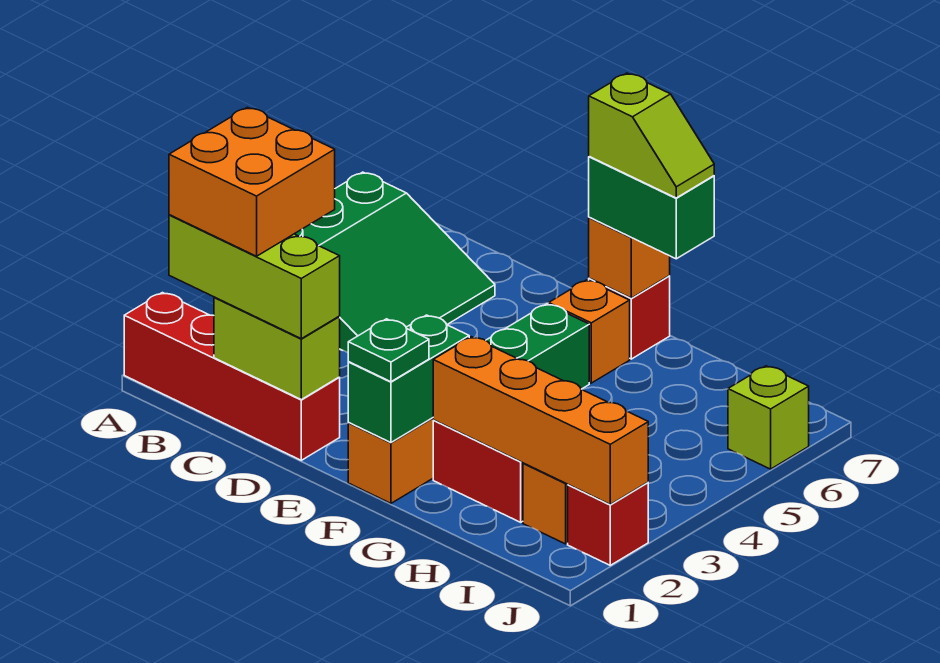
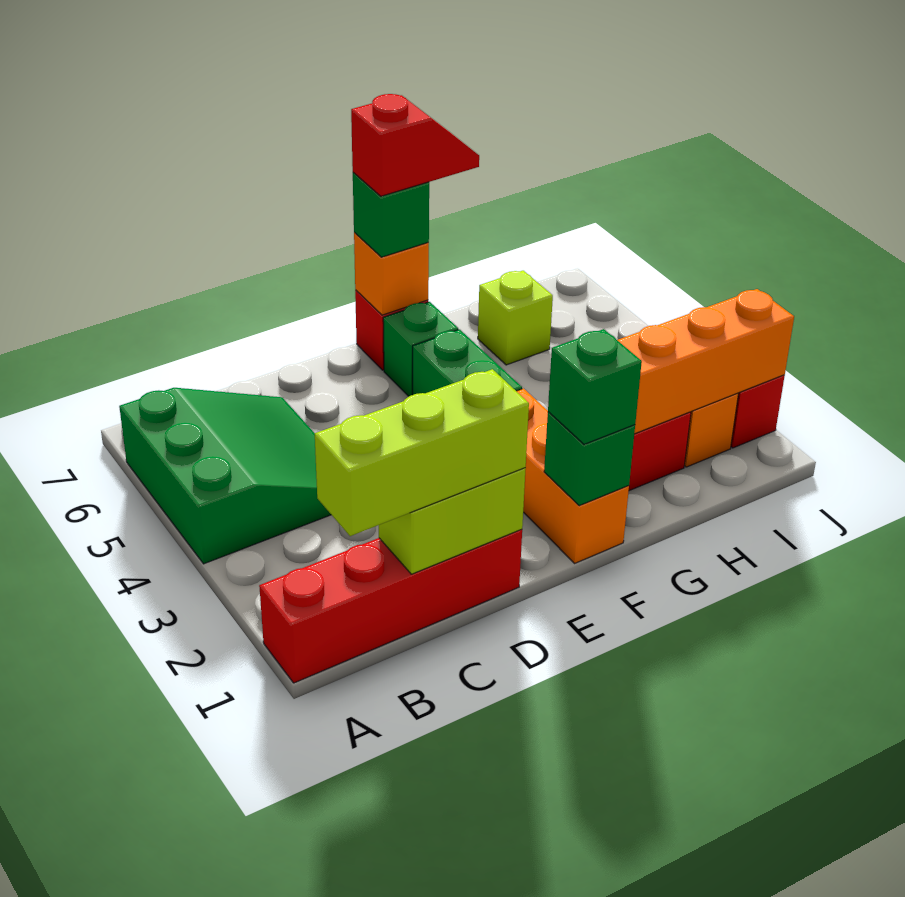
orange brick B1:C2 level 4 -> none
green brick F1:F2 level 2 -> green brick F1 level 2
green plate F1 level 3 -> green brick F1 level 3
orange brick F6 level 1 -> green brick F6 level 1
green brick F7:G7 level 3 -> green brick F7 level 3
lime slope F7:G7 level 4 top F -> red slope F7:G7 level 4 top F
lime brick J6 level 1 -> lime brick H6 level 1

